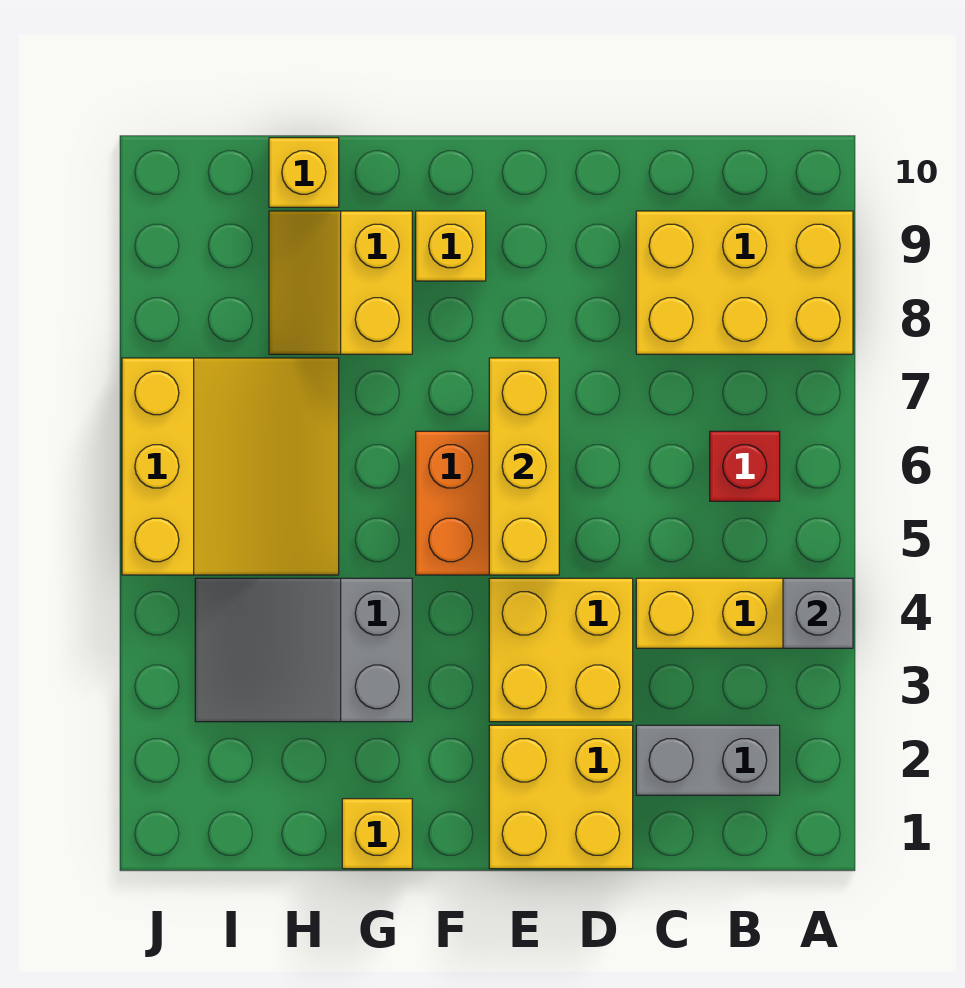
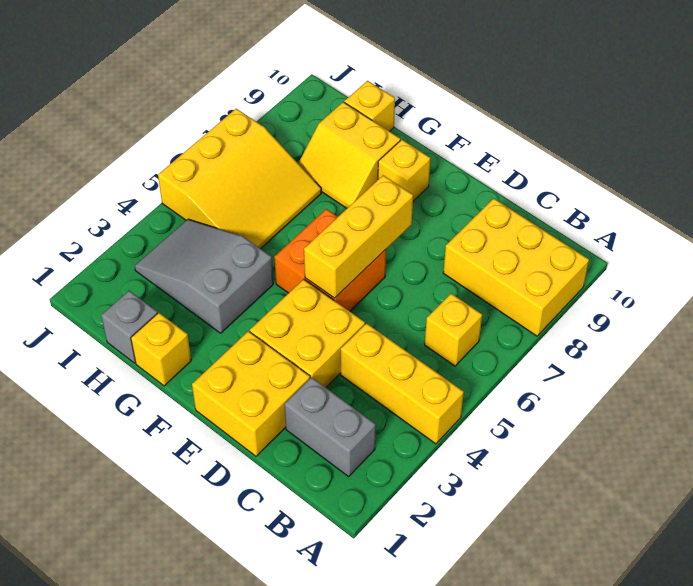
grey brick A4 level 2 -> grey brick H1 level 1
red brick B6 level 1 -> yellow brick B6 level 1
yellow slope G8:H9 level 1 top G -> yellow slope G8:H9 level 1 top 9

